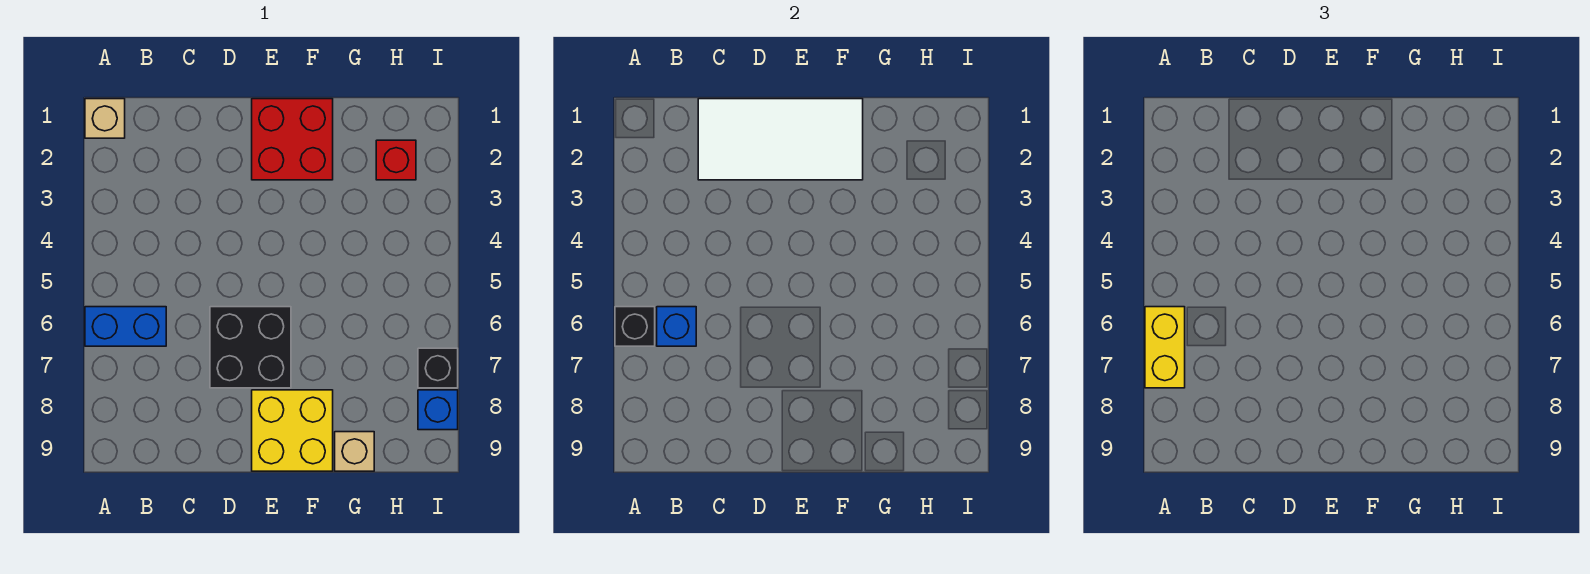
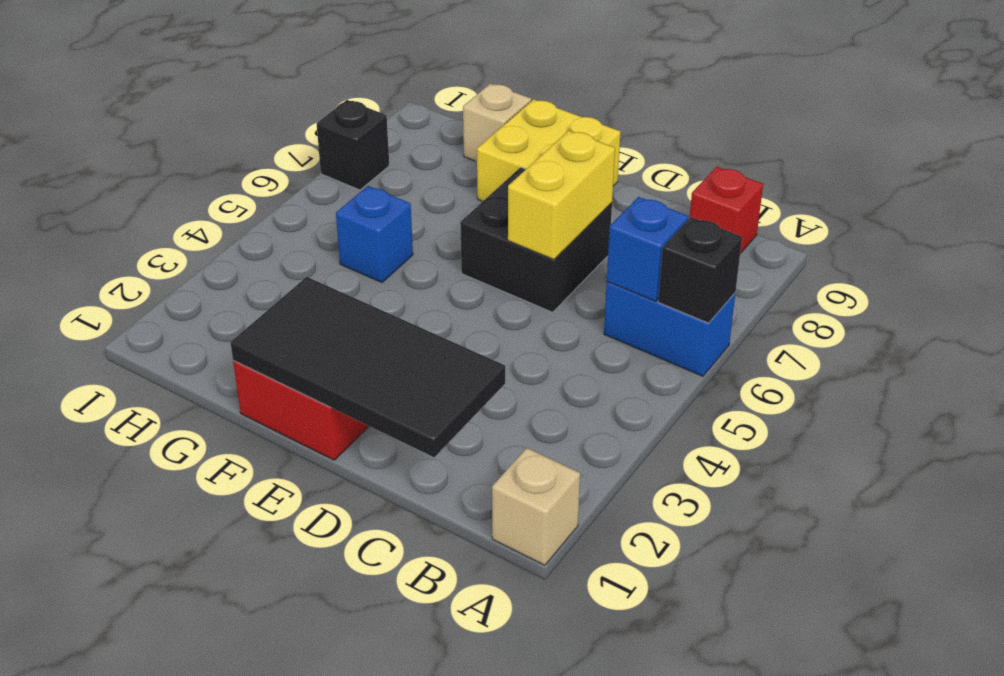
yellow brick A6:A7 level 3 -> yellow brick D6:D7 level 2
white tile C1:F2 level 2 -> black tile C1:F2 level 2
red brick H2 level 1 -> red brick B9 level 1
blue brick I8 level 1 -> blue brick G5 level 1

